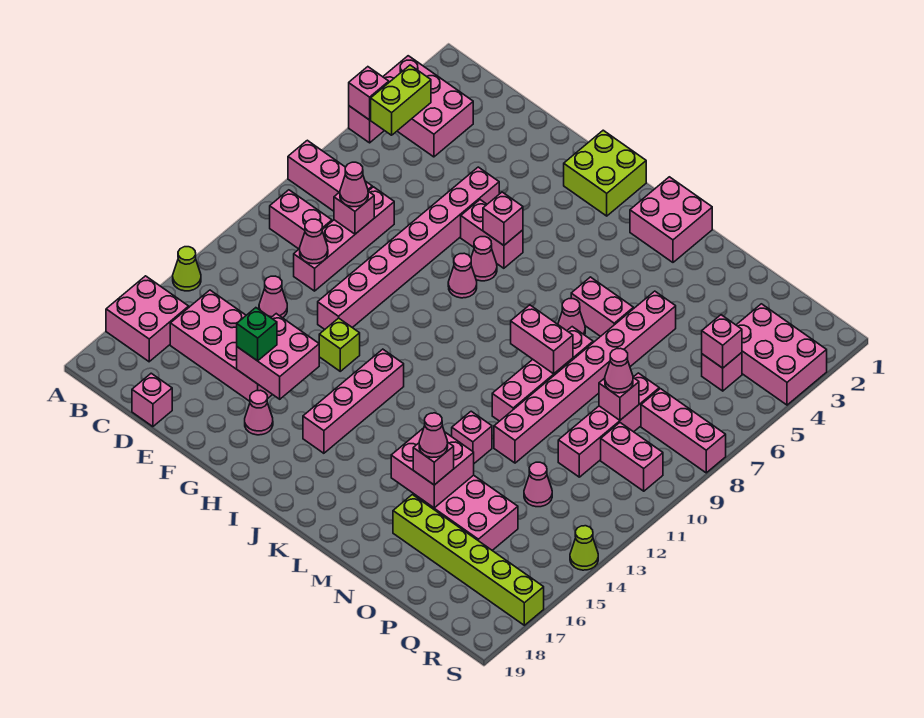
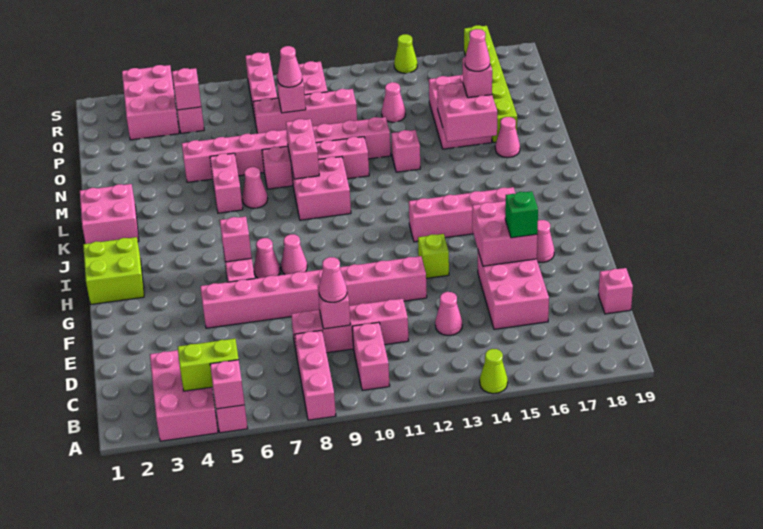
pink brick A16:B17 level 1 -> pink brick K9:L10 level 1
pink brick C15:F16 level 1 -> pink brick D15:F16 level 1
pink cone D11 level 2 -> pink cone M17 level 1

